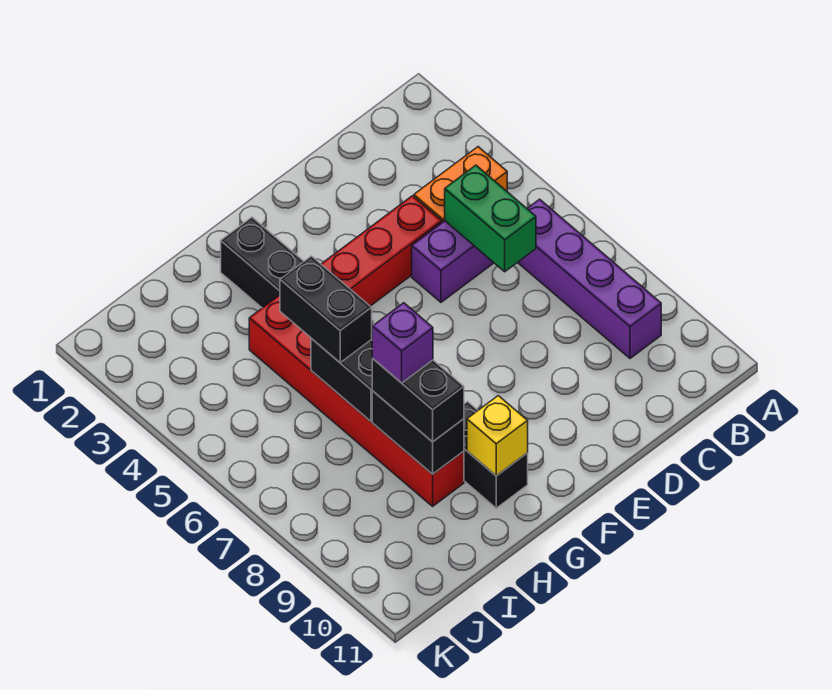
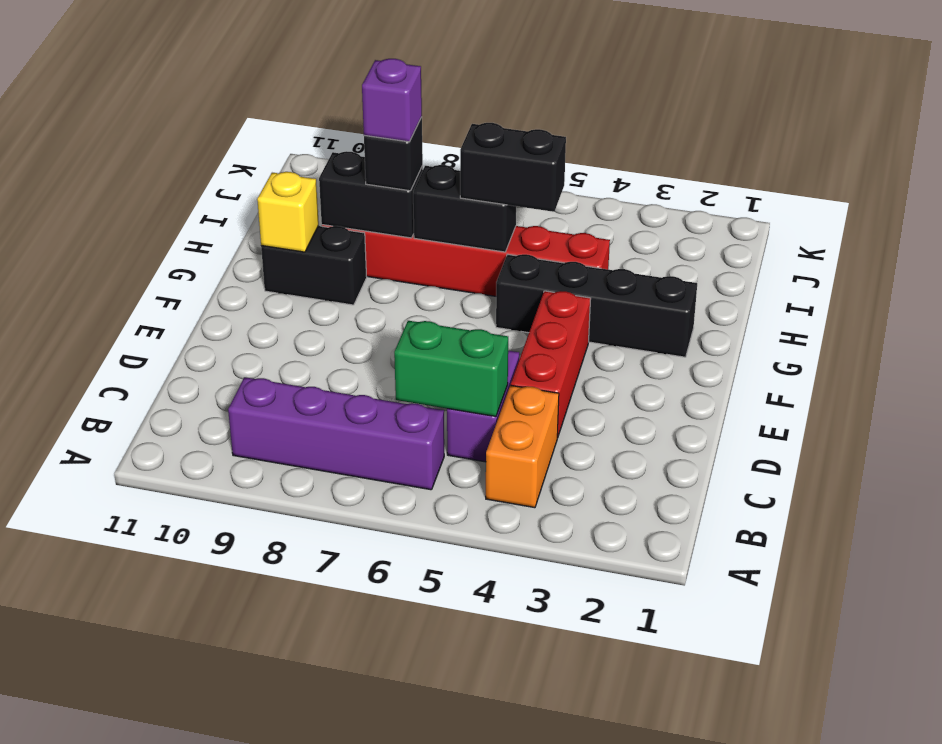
black brick H8:H9 level 3 -> black brick H8 level 3

